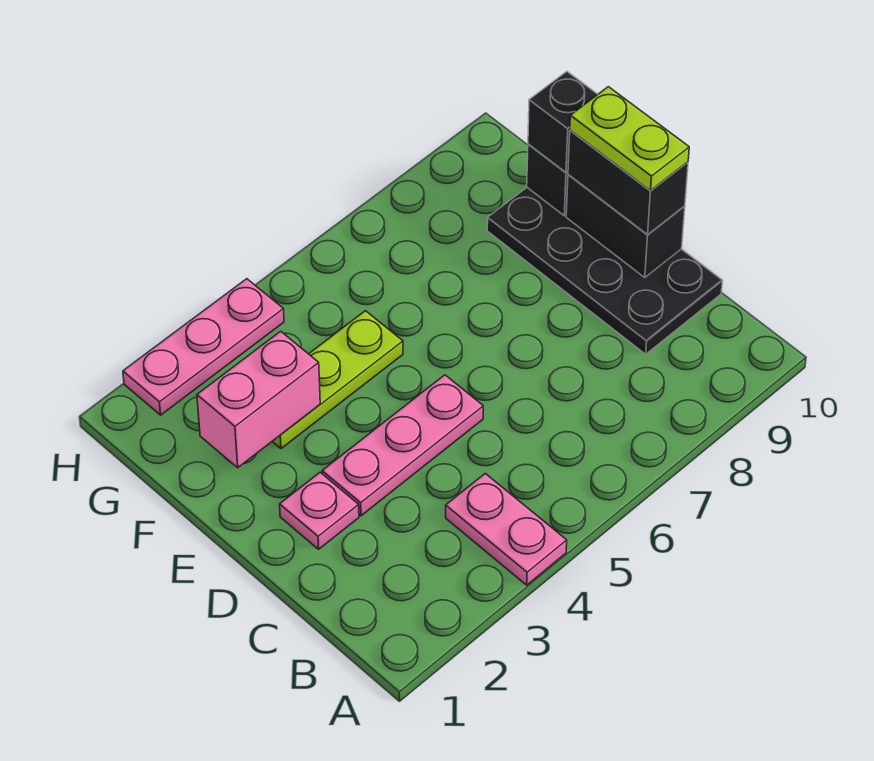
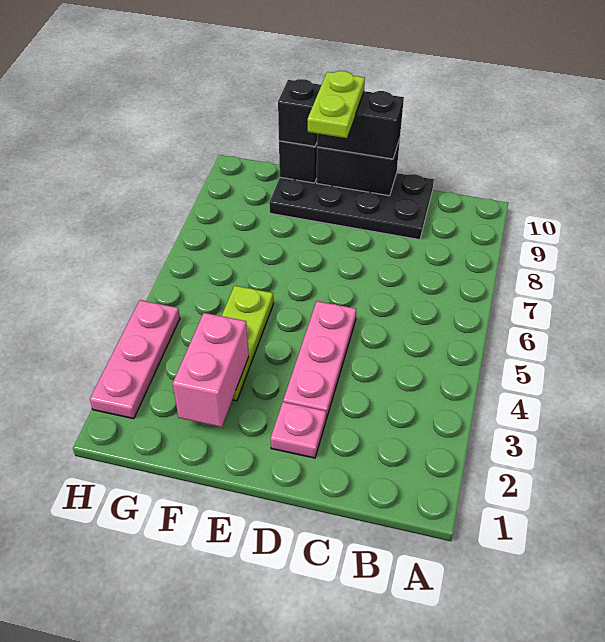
pink plate A4:B4 level 1 -> none
lime plate D10:E10 level 4 -> lime plate E9:E10 level 4

